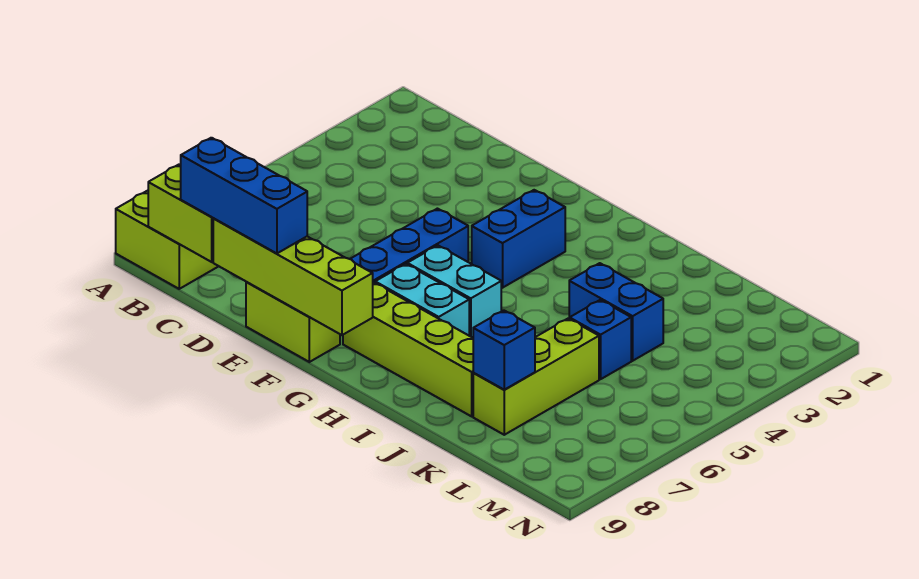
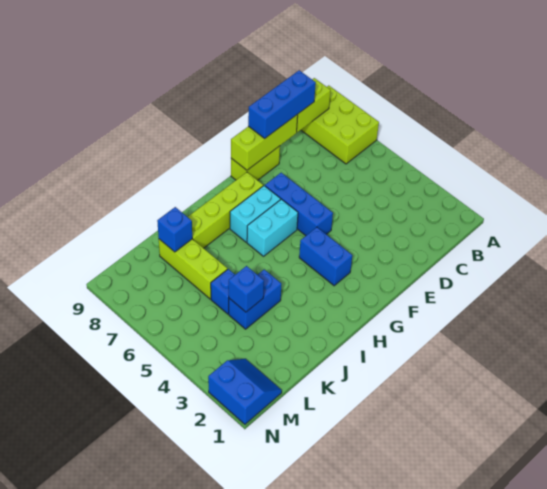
lime brick D9:G9 level 2 -> lime brick D9:F9 level 2
none -> blue brick K4 level 2
none -> blue slope M1:N2 level 1 top N

